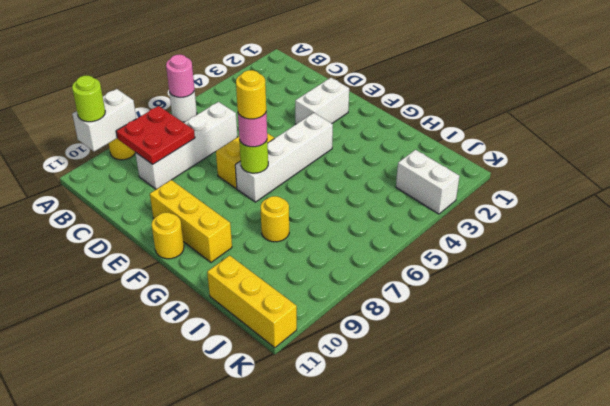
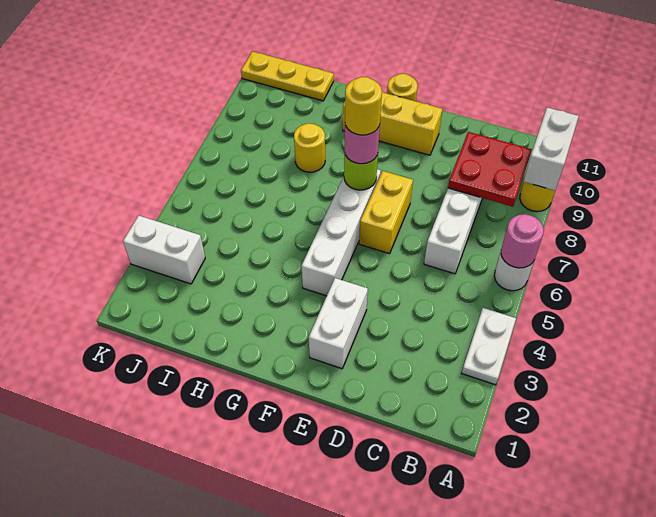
none -> white plate A3:A4 level 1
lime round brick A10 level 3 -> none
yellow brick I11:K11 level 1 -> yellow plate I11:K11 level 1

